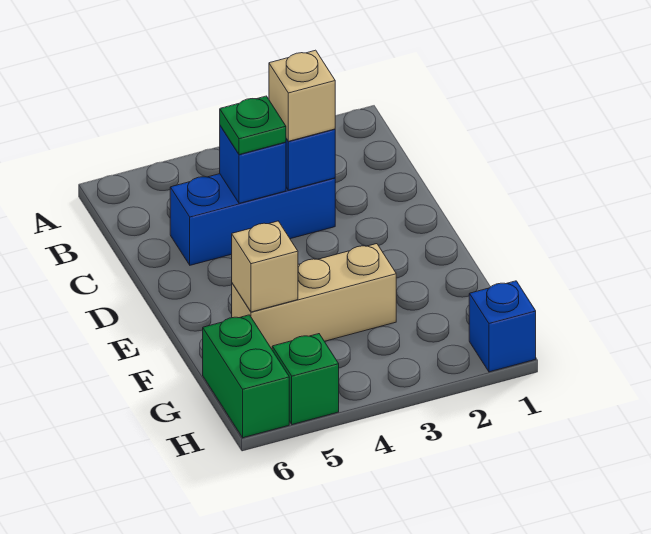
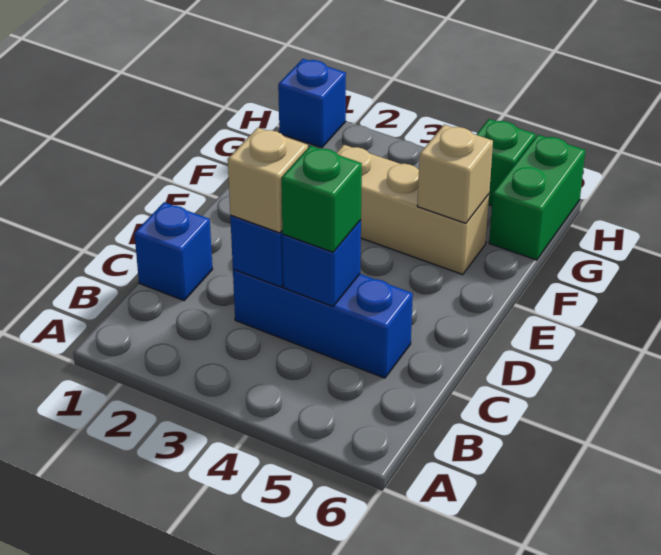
none -> blue brick C1 level 1
green plate C4 level 3 -> green brick C4 level 3

